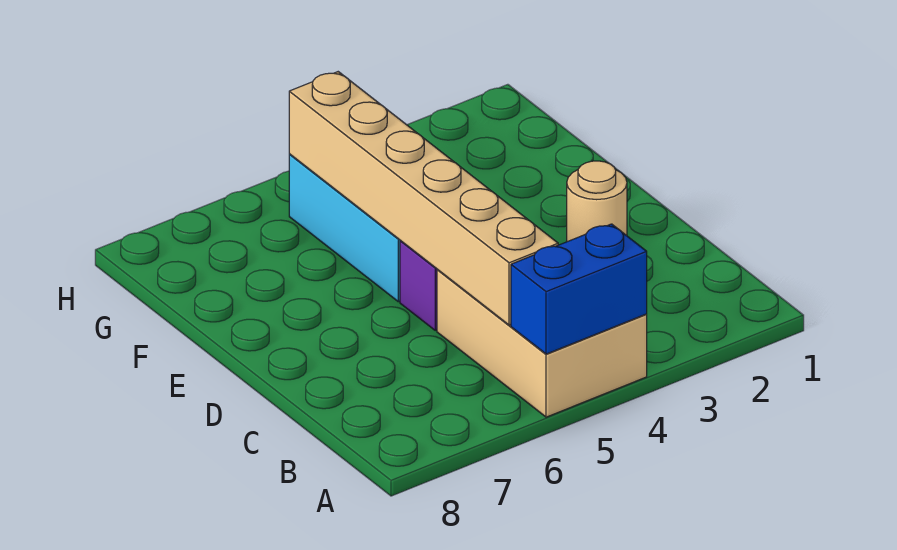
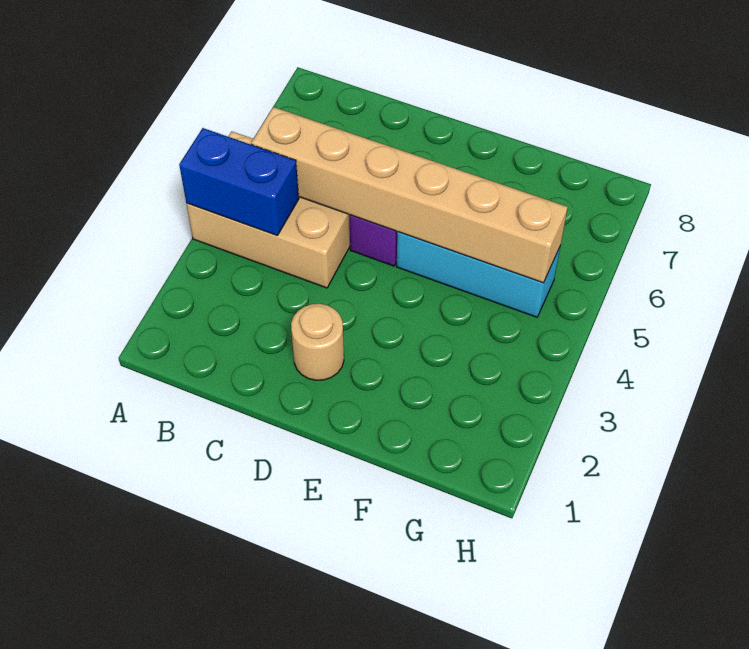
blue brick A4:A5 level 2 -> blue brick A4:B4 level 2

